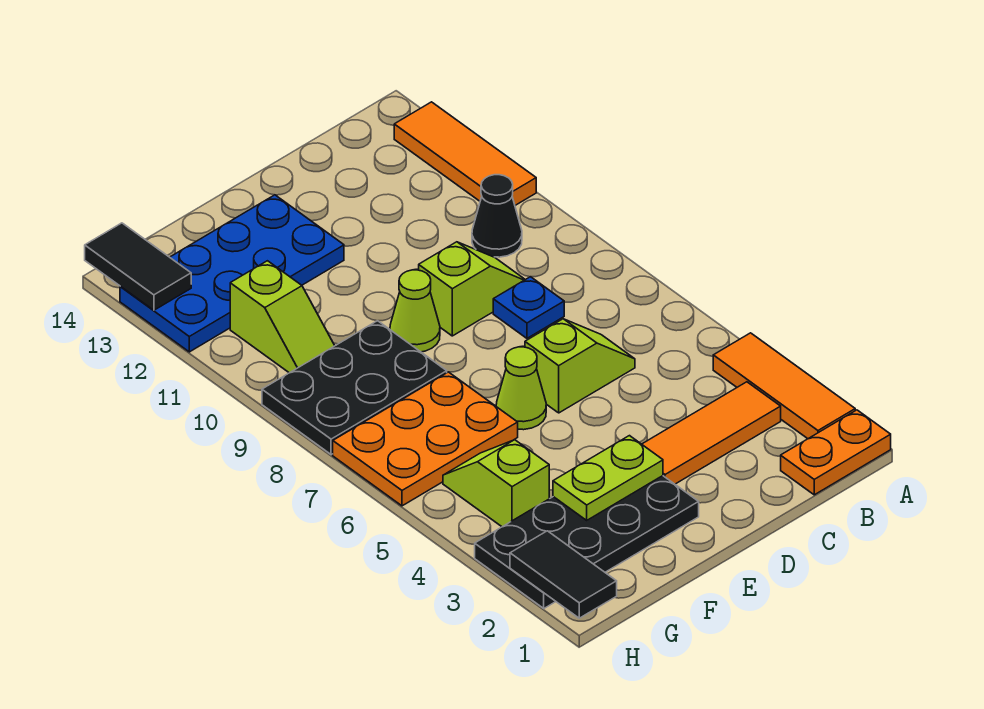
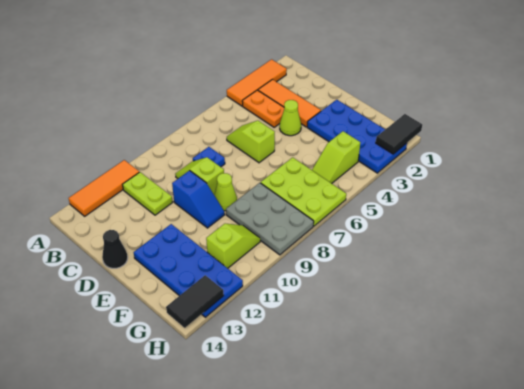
orange plate A1:B1 level 1 -> orange plate B4:C4 level 1
black cone B10 level 1 -> black cone D14 level 1
none -> blue slope D10:E10 level 1 top D
black plate E2:H3 level 1 -> blue plate E2:H3 level 1
lime plate E3:F3 level 2 -> lime plate B11:C11 level 1
lime cone E6 level 1 -> lime cone D4 level 1
orange plate F6:H7 level 1 -> lime plate F6:H7 level 1
black plate F8:H9 level 1 -> grey plate F8:H9 level 1

